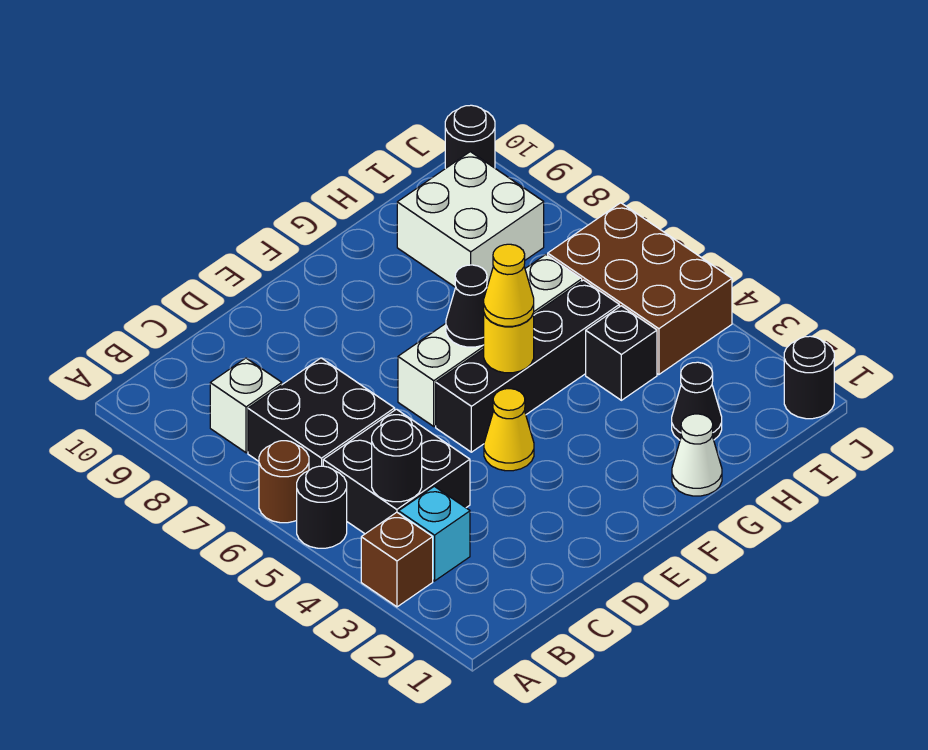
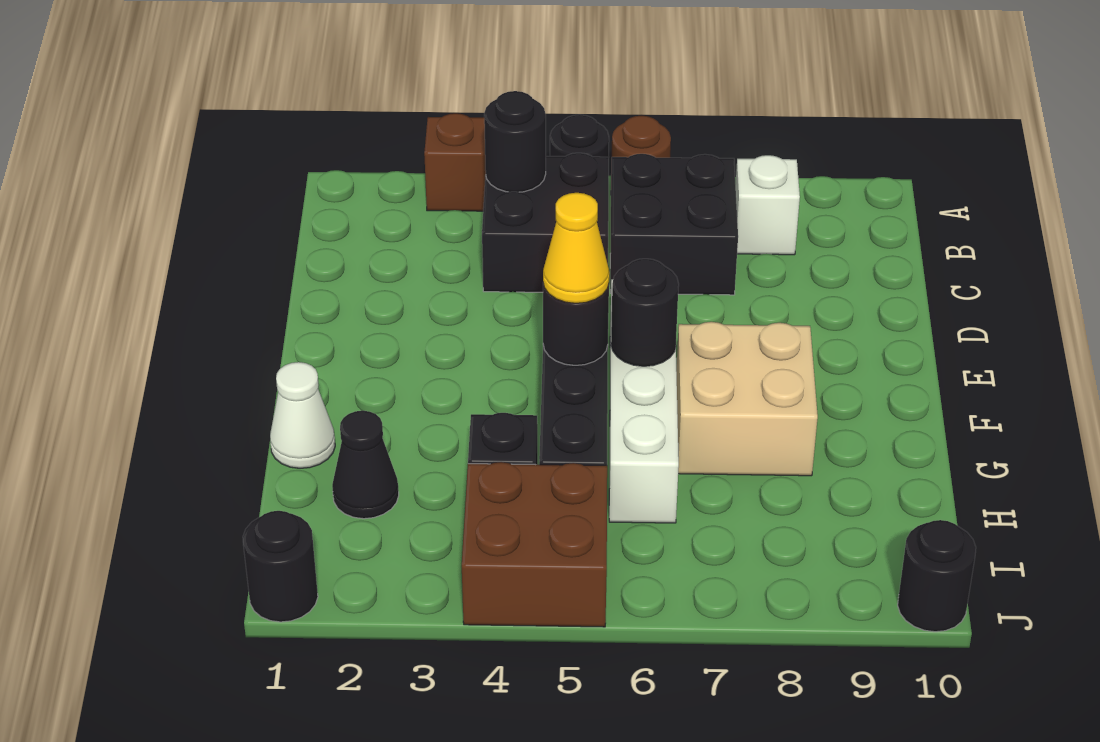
cyan brick B3 level 1 -> none
yellow cone E4 level 1 -> none
yellow round brick F5 level 2 -> black round brick F5 level 2
black cone F6 level 2 -> black round brick F6 level 2
none -> tan brick F7:G8 level 1
white brick H8:I9 level 1 -> none
brown brick I4:J6 level 1 -> brown brick I4:J5 level 1

